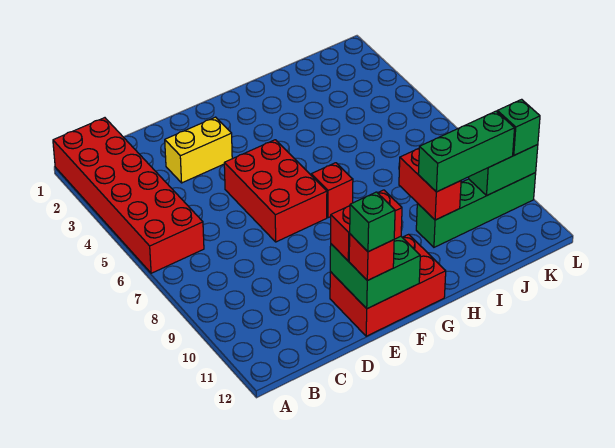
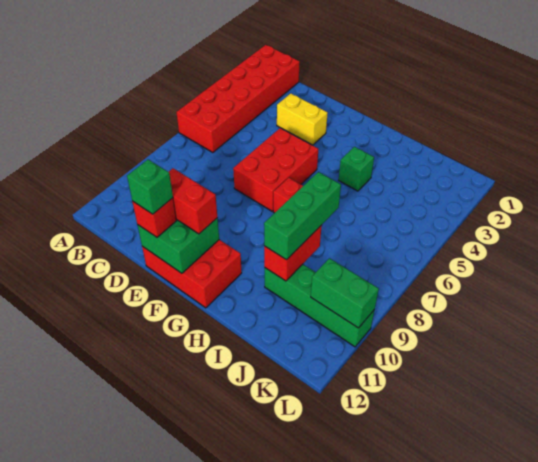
green brick I10:K10 level 3 -> green brick I8:I10 level 3
green brick L10 level 3 -> green brick H4 level 1

